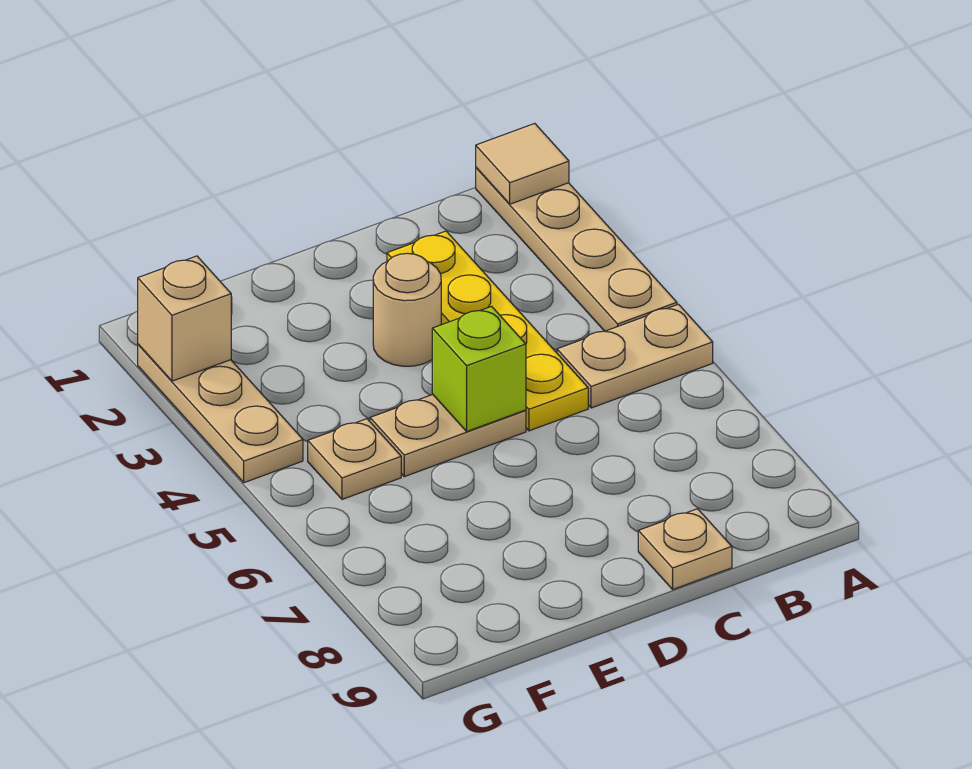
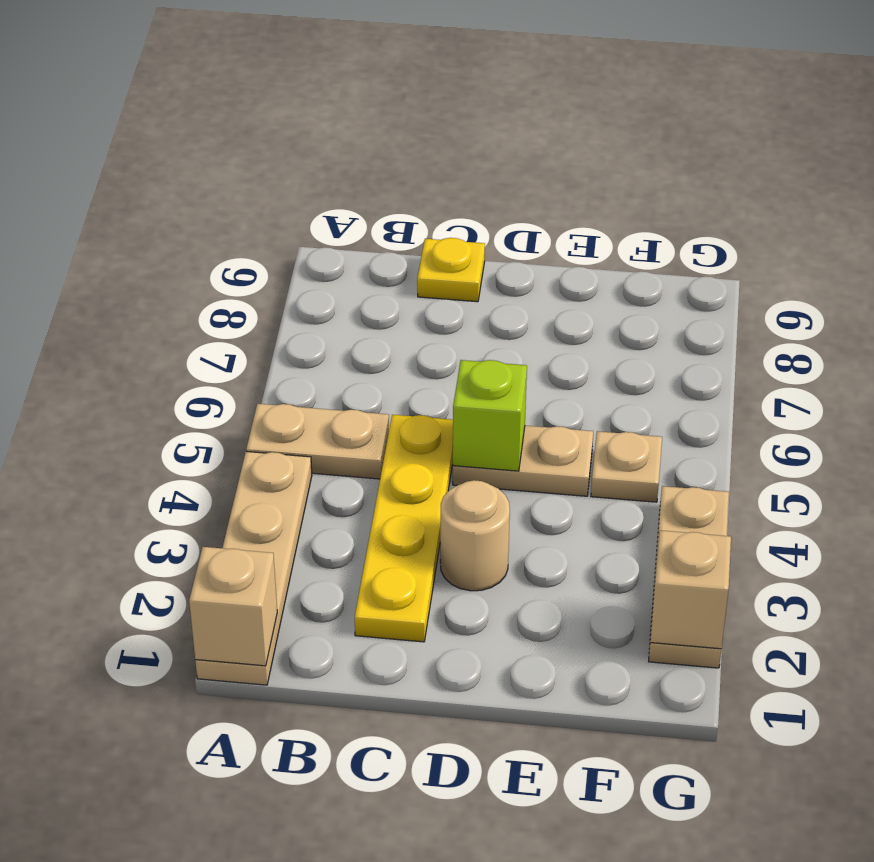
tan tile A1 level 2 -> tan brick A1 level 2
tan plate C9 level 1 -> yellow plate C9 level 1

